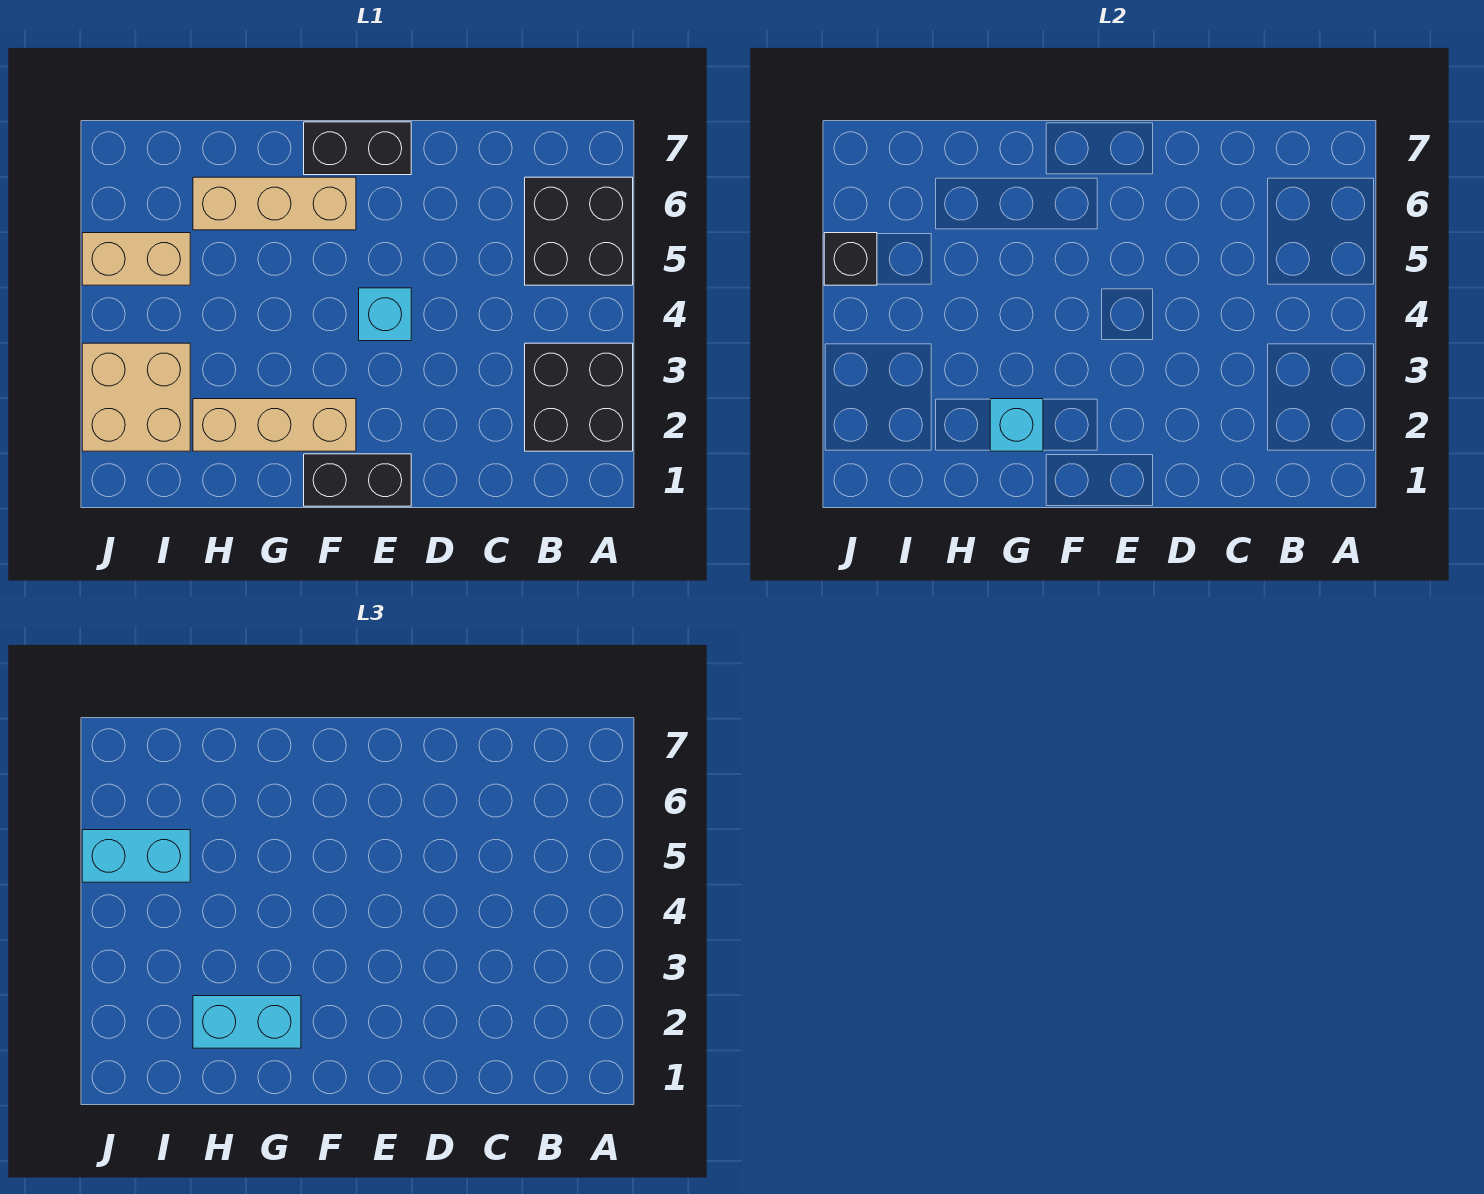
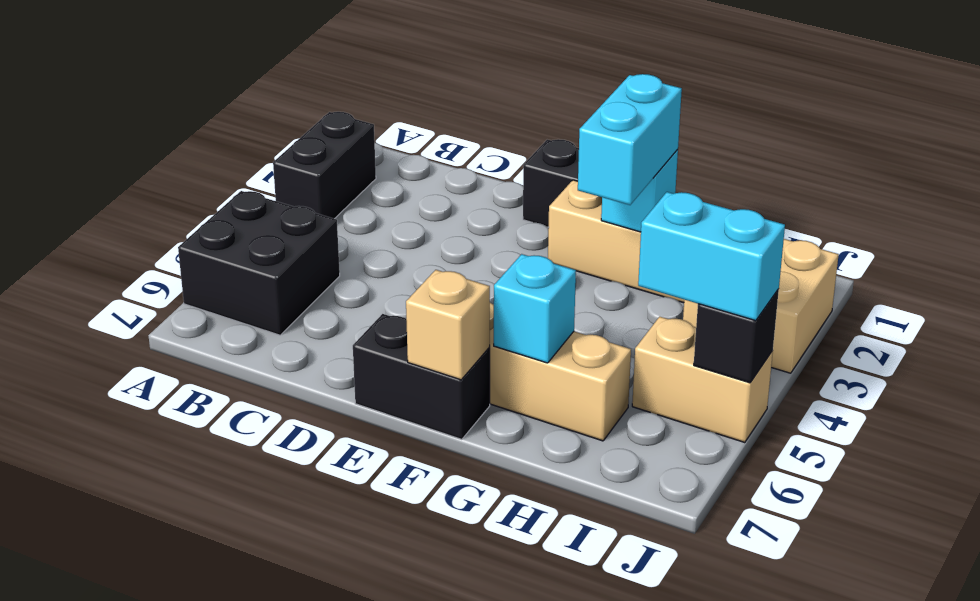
black brick A2:B3 level 1 -> black brick A2:A3 level 1
cyan brick E4 level 1 -> cyan brick G6 level 2
none -> tan brick F7 level 2
cyan brick G2:H2 level 3 -> cyan brick G2:G3 level 3

